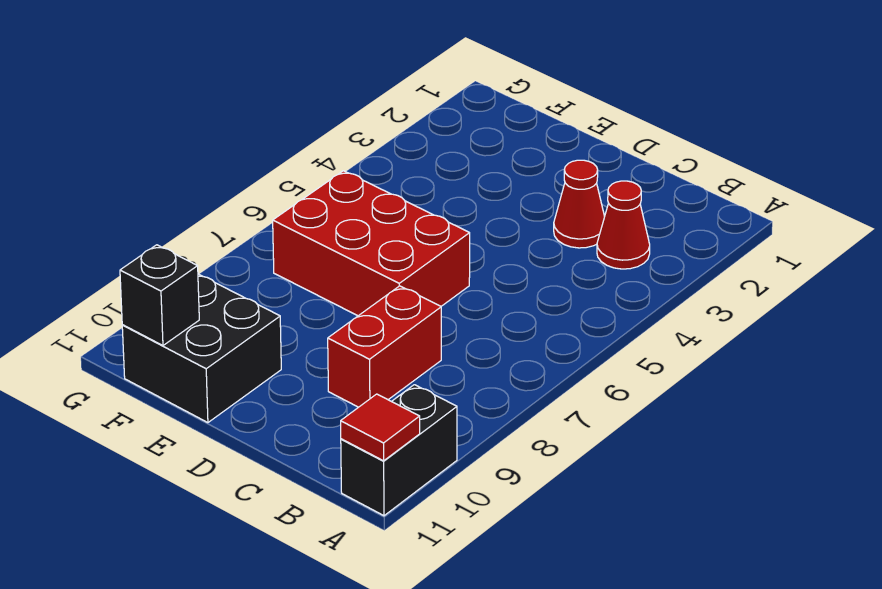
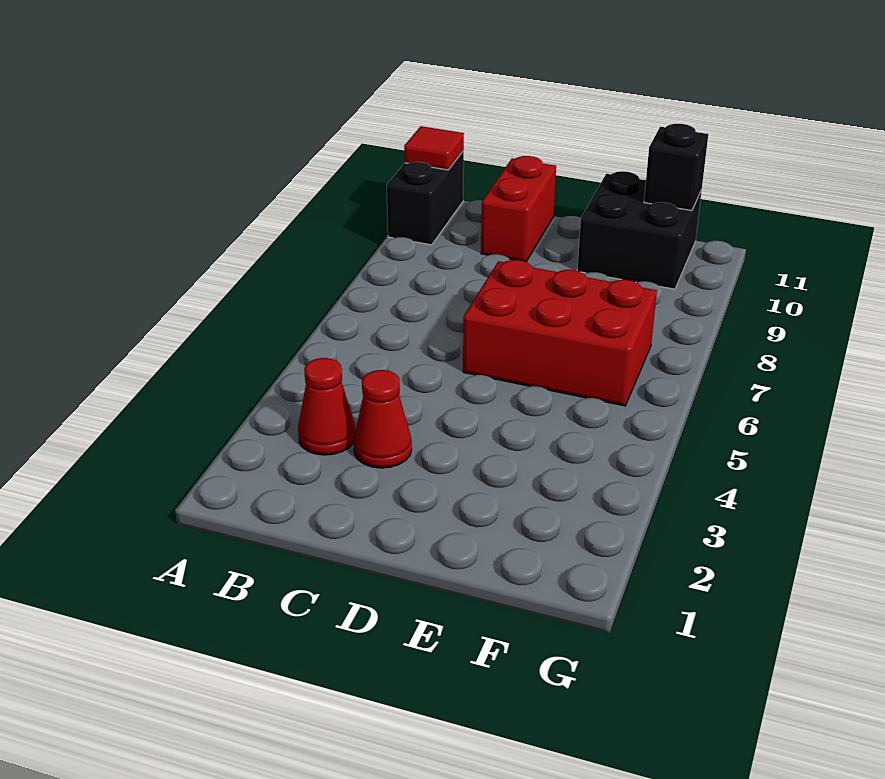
red brick C8:C9 level 1 -> red brick C10:C11 level 1

